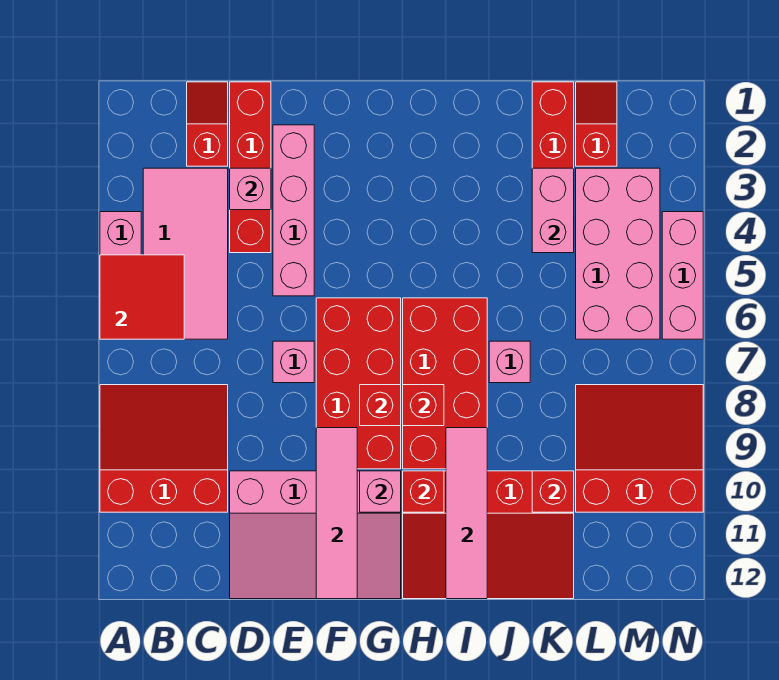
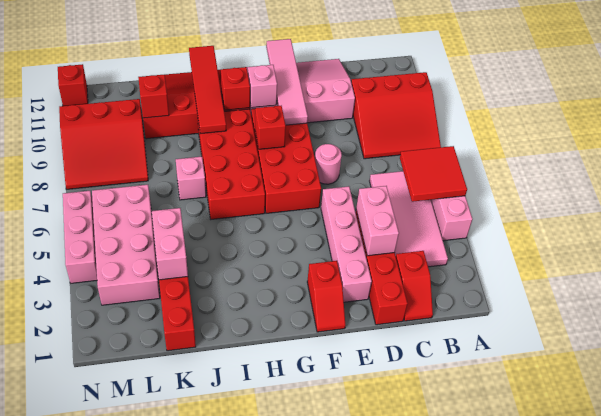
pink brick D3 level 2 -> pink brick D3:D4 level 2
pink brick E7 level 1 -> pink round brick E7 level 1
red brick H8 level 2 -> red brick N12 level 1
pink tile I9:I12 level 2 -> red tile I9:I12 level 2
red slope L1:L2 level 1 top 2 -> red slope F1:F2 level 1 top 2

